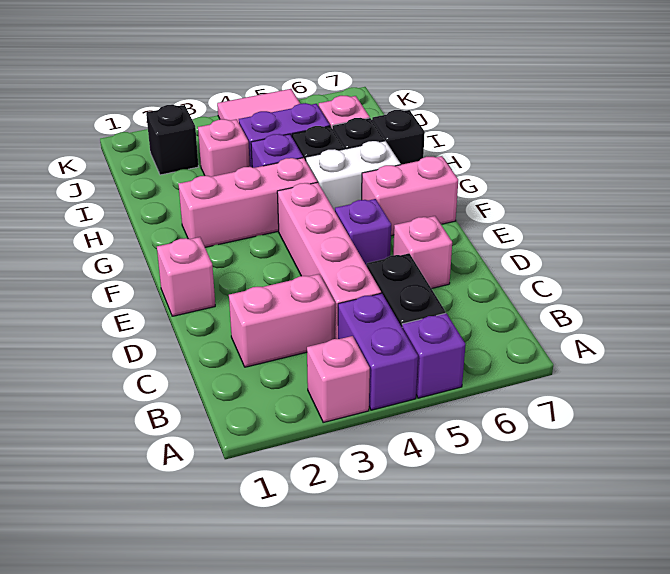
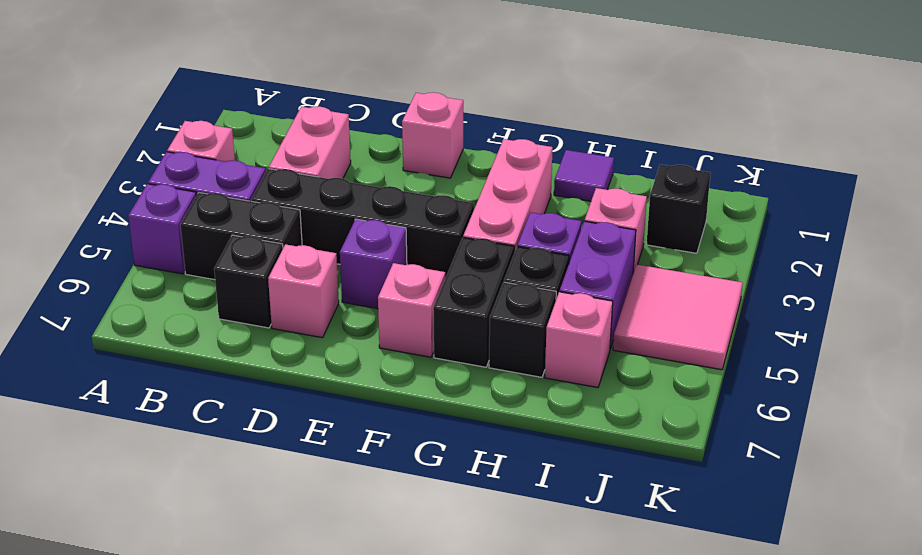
pink brick C4:F4 level 1 -> black brick C4:F4 level 1
pink brick F6:F7 level 1 -> pink brick F6 level 1
white brick G5:G6 level 1 -> black brick G5:G6 level 1
none -> purple tile H1 level 1
black brick H7 level 1 -> black brick C6 level 1

